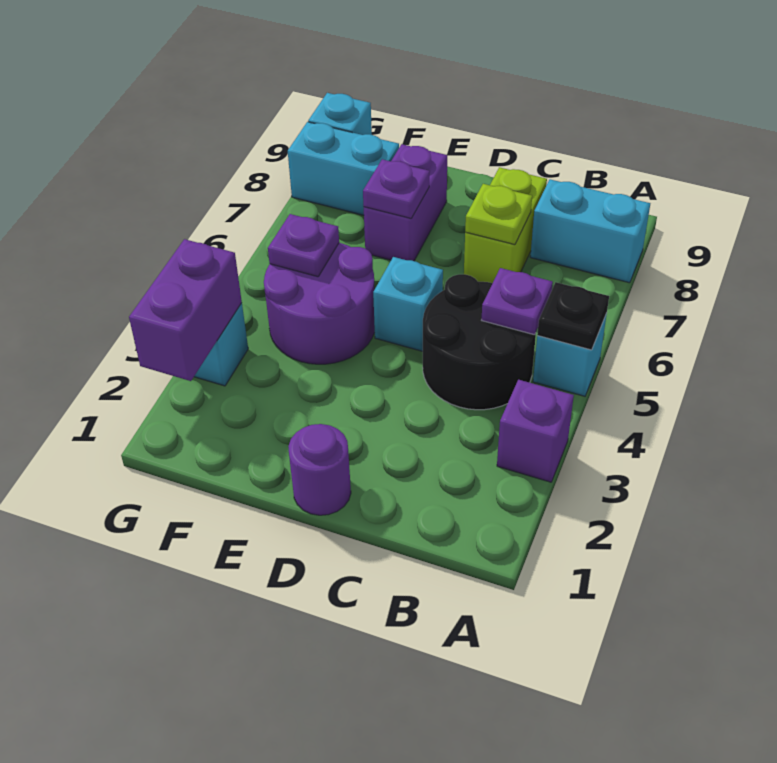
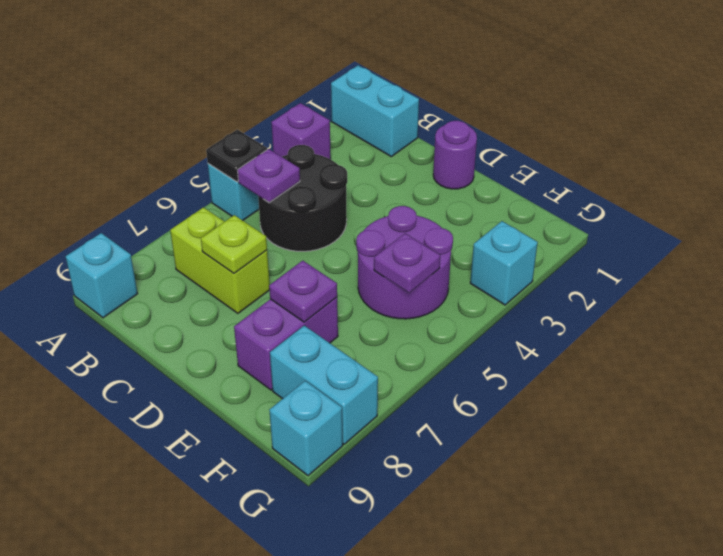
cyan brick A8:B8 level 1 -> cyan brick A1:B1 level 1
lime brick C7:C8 level 1 -> lime brick B7:C7 level 1
cyan brick D5 level 1 -> cyan brick A9 level 1
purple brick G2:G3 level 2 -> none

